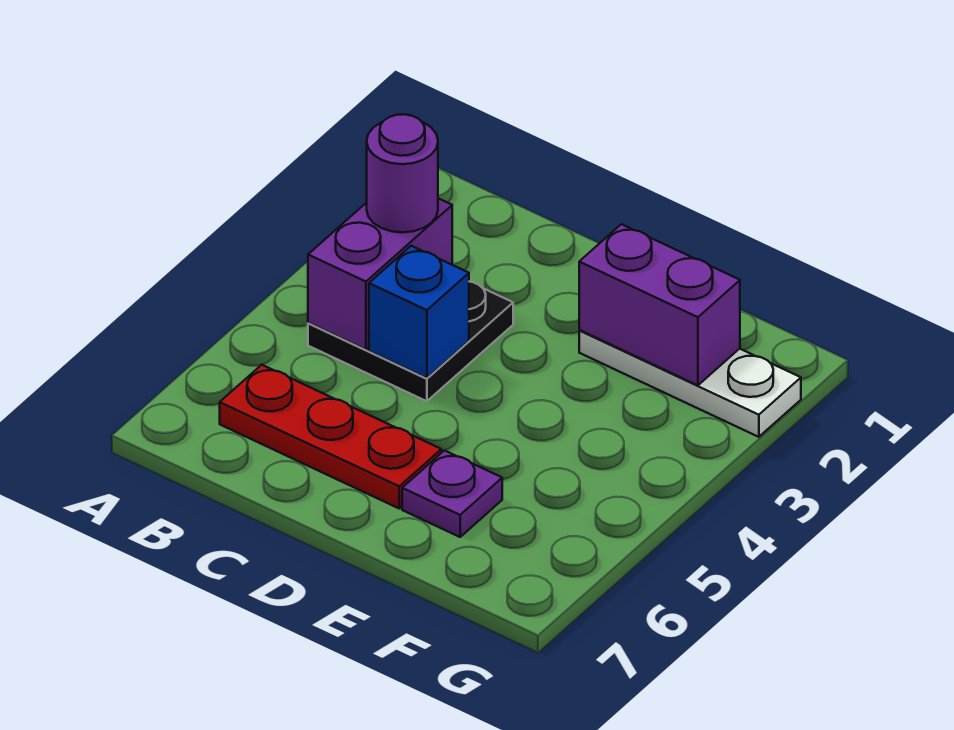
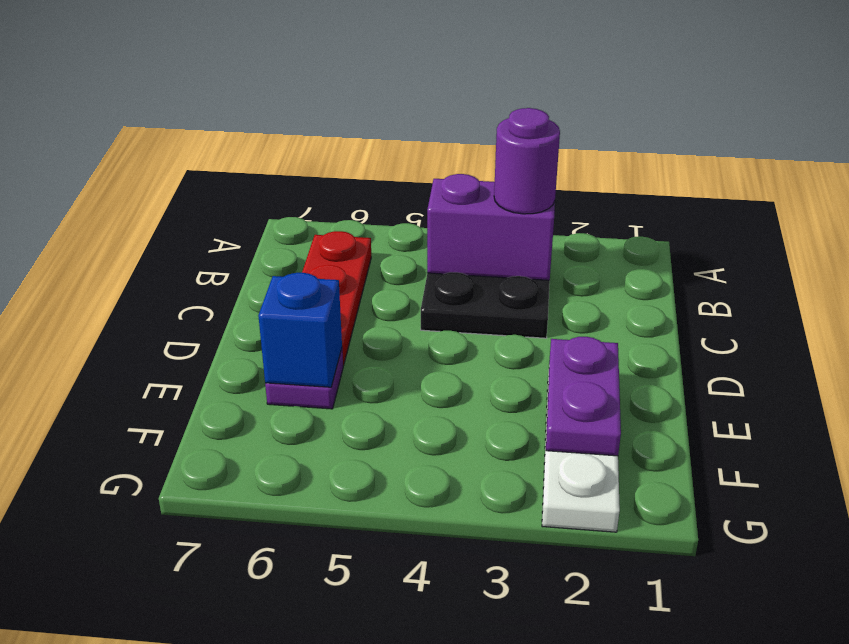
blue brick C4 level 2 -> blue brick E6 level 2
purple brick E2:F2 level 2 -> purple plate E2:F2 level 2

